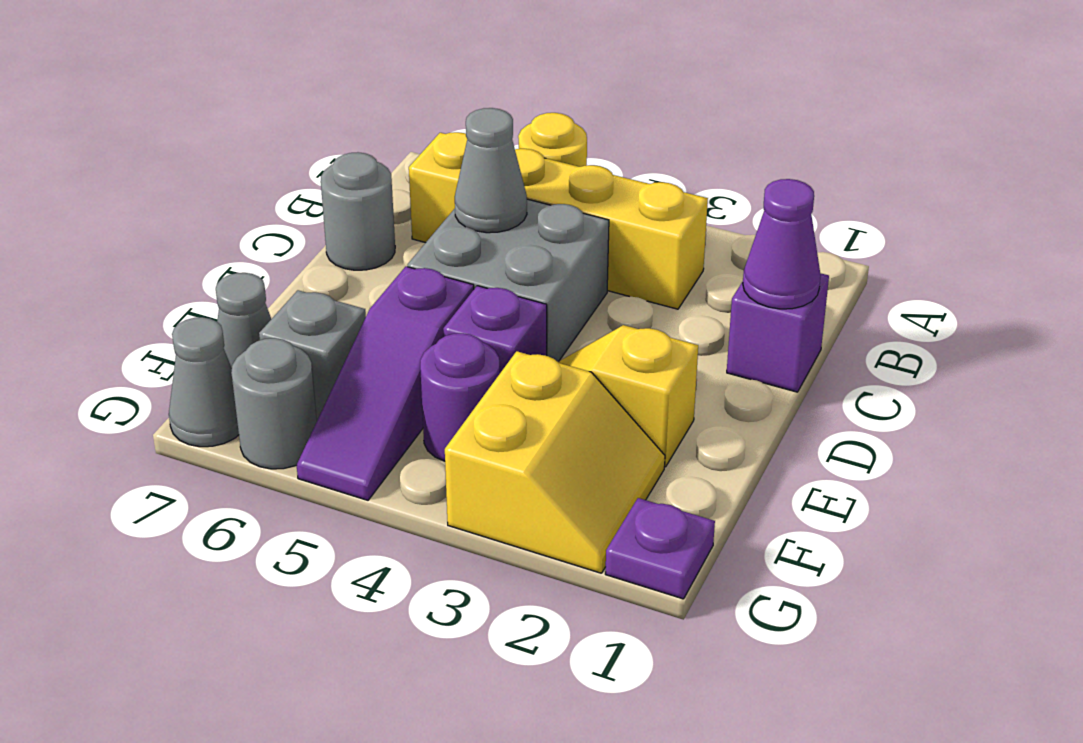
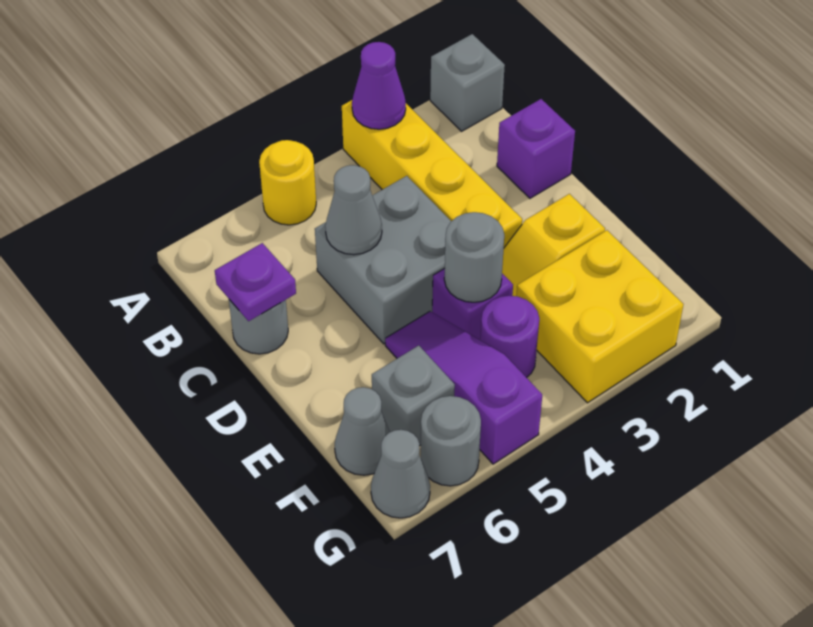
none -> grey brick A1 level 1
yellow brick B3:B6 level 1 -> yellow brick A3:D3 level 1
purple cone C1 level 2 -> purple cone A3 level 2
none -> grey round brick E4 level 2
purple slope E5:G5 level 1 top E -> purple slope E5:G5 level 1 top G
yellow slope F2:G3 level 1 top 3 -> yellow brick F2:G3 level 1
purple plate G1 level 1 -> purple plate C7 level 2

